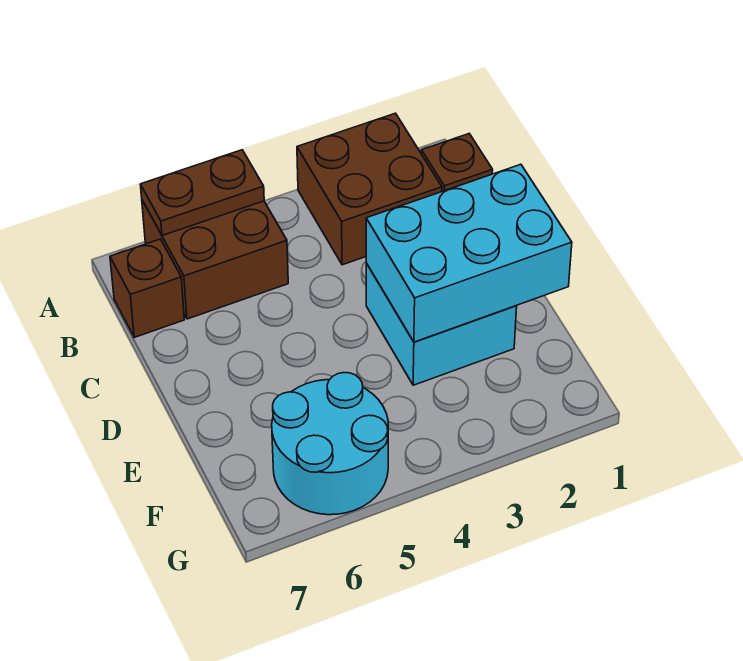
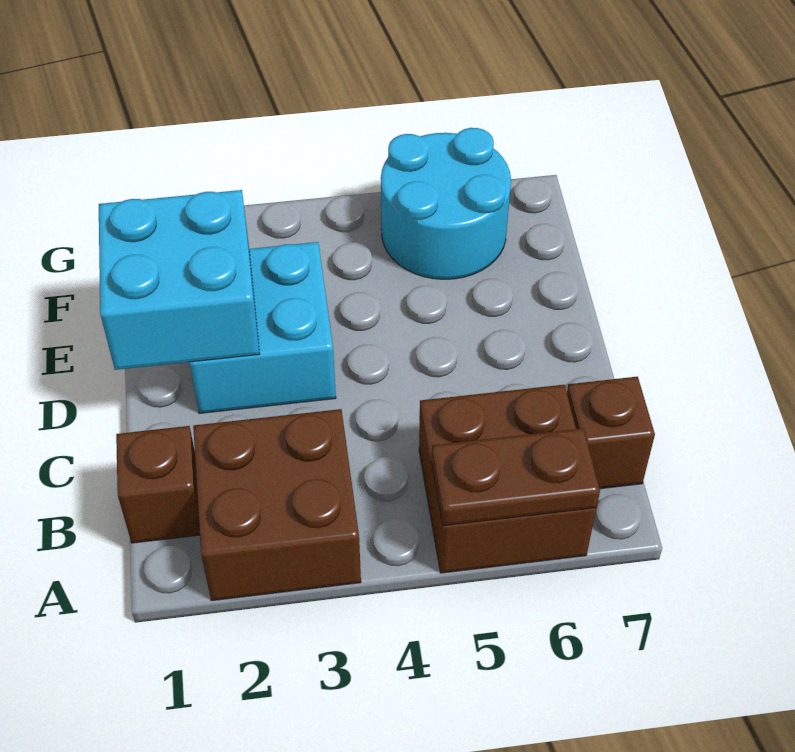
cyan brick D1:E3 level 2 -> cyan brick D1:E2 level 2

